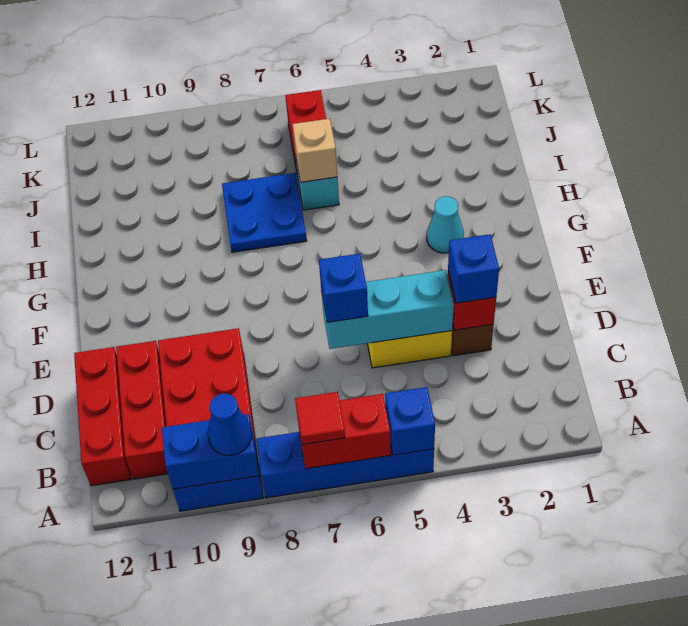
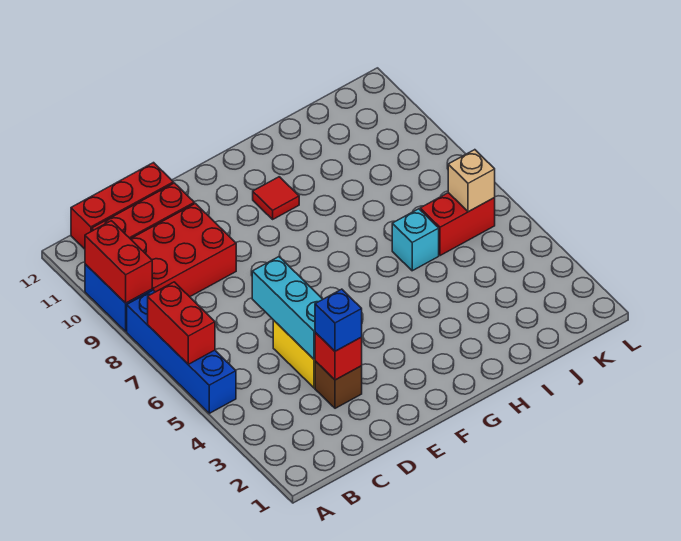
blue brick A5 level 2 -> none
red tile A7 level 3 -> red tile G10 level 1
blue brick A9:A10 level 2 -> red brick A9:A10 level 2
blue cone A9 level 3 -> none
blue brick D6 level 3 -> none
cyan cone G3 level 1 -> none
blue plate H7:I8 level 1 -> none
tan brick I6 level 2 -> tan brick K6 level 2

